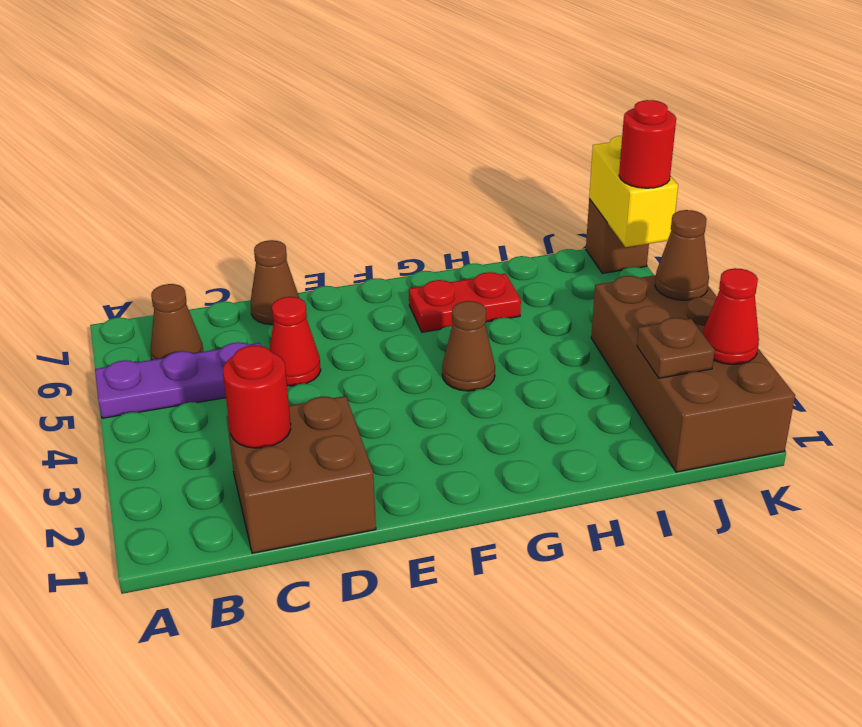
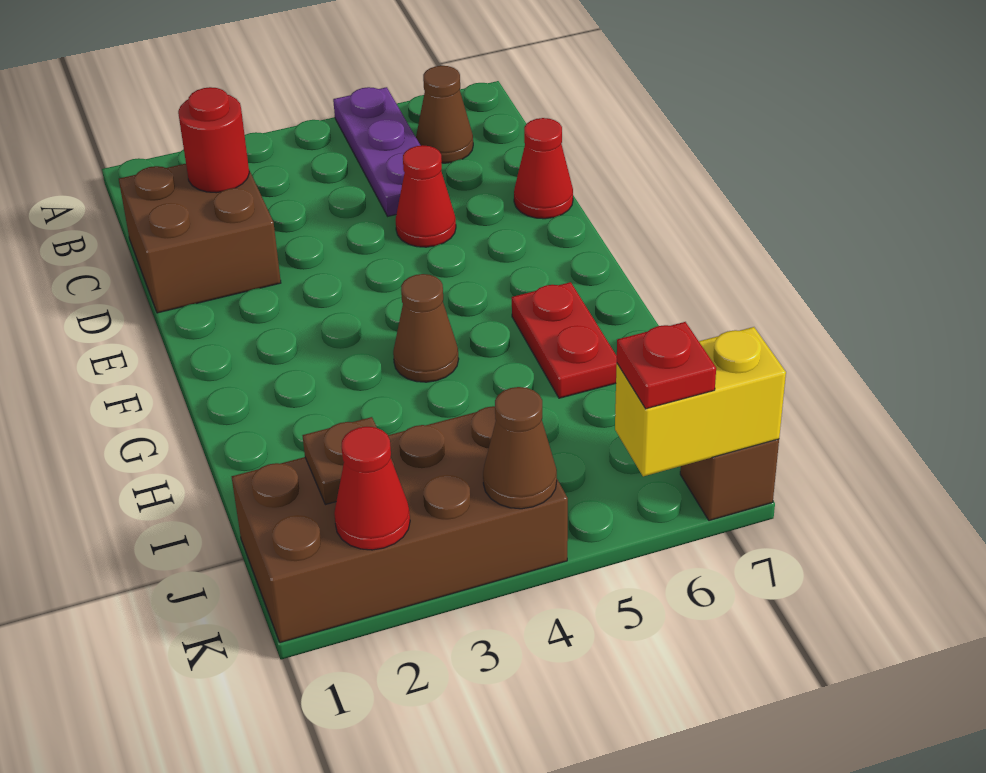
brown cone D7 level 1 -> red cone D7 level 1
red round brick K6 level 3 -> red plate K6 level 3

